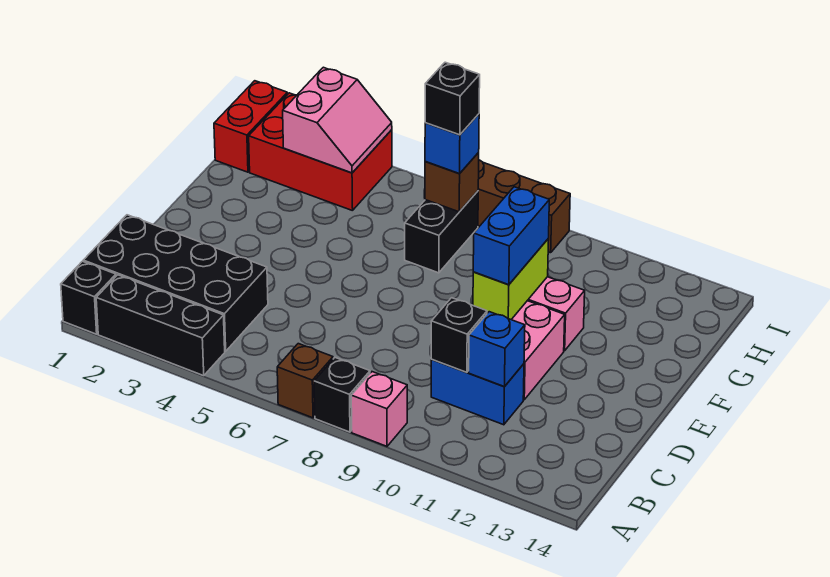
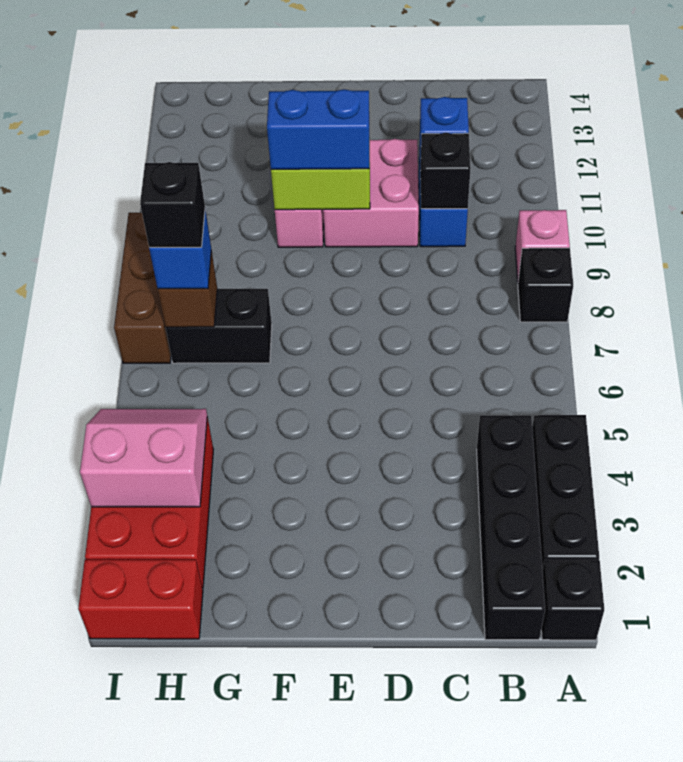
brown brick A7 level 1 -> none
black brick B1:C4 level 1 -> black brick B1:B4 level 1

